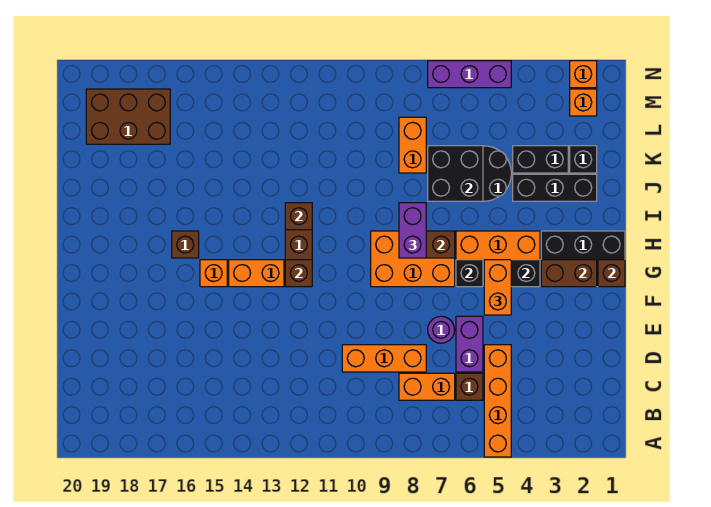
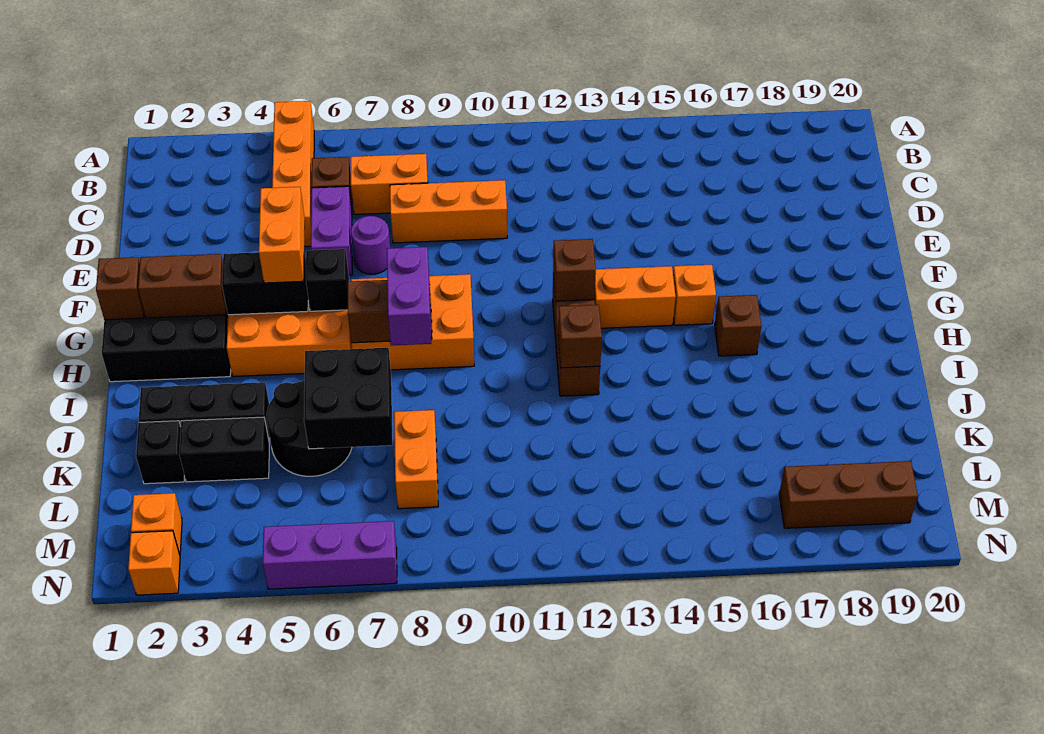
brown brick L17:M19 level 1 -> brown brick M17:M19 level 1

